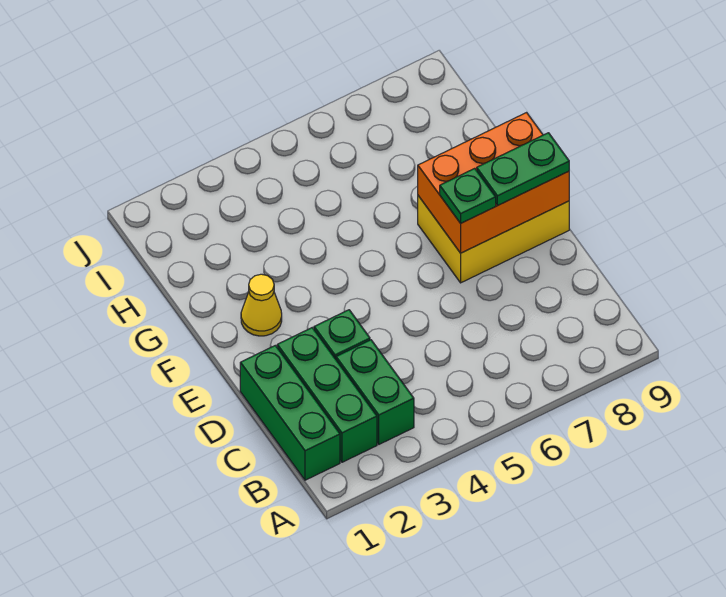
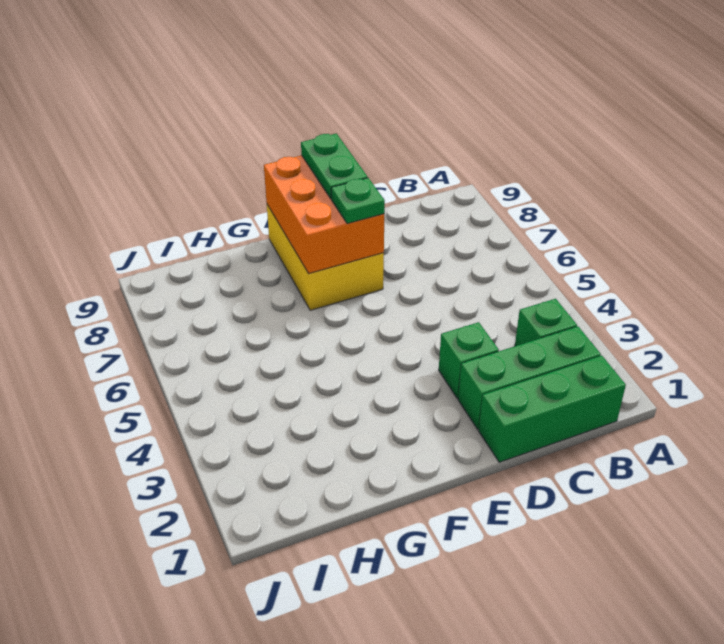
green brick B3:C3 level 1 -> green brick B3 level 1
yellow cone F2 level 1 -> none

